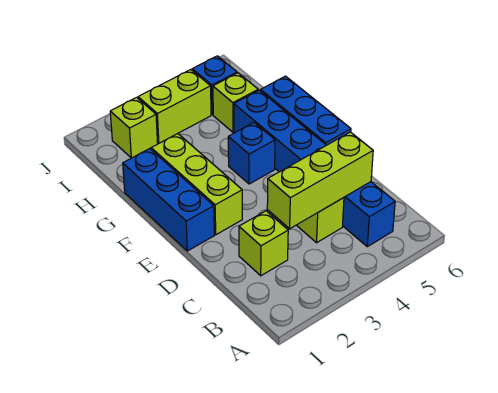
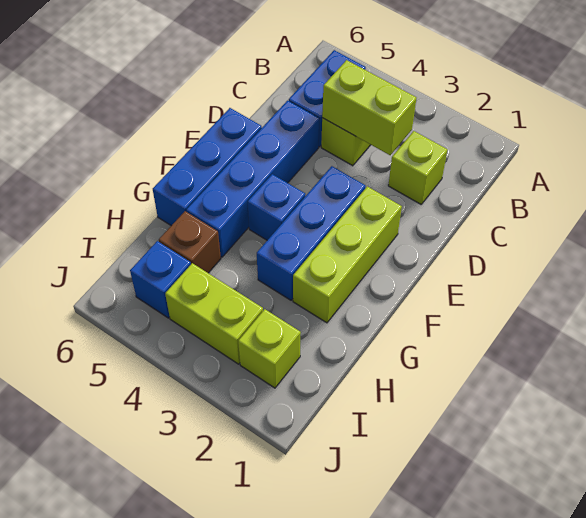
lime brick C3:C5 level 2 -> lime brick C3:C4 level 2
blue brick E1:G1 level 1 -> blue brick E3:G3 level 1
lime brick H5 level 1 -> brown brick H5 level 1

